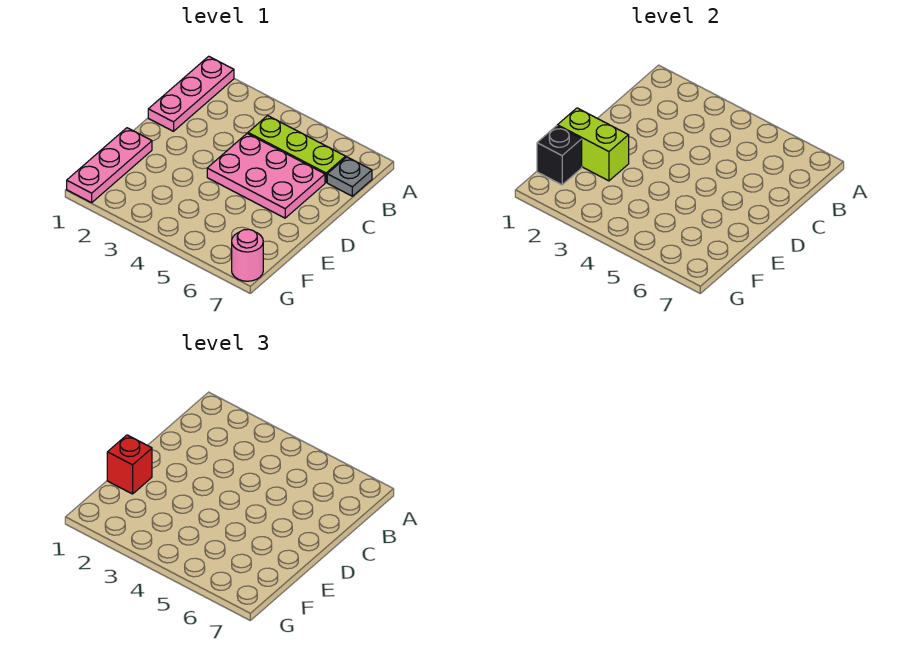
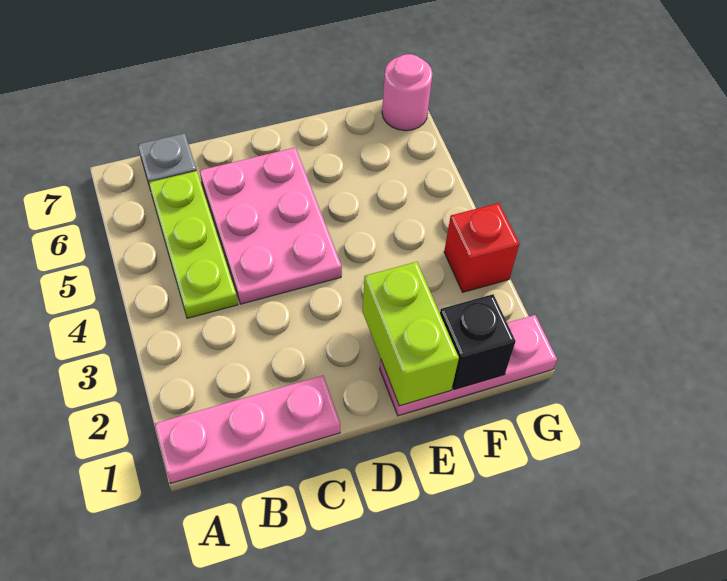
red brick E1 level 3 -> red brick G3 level 1

